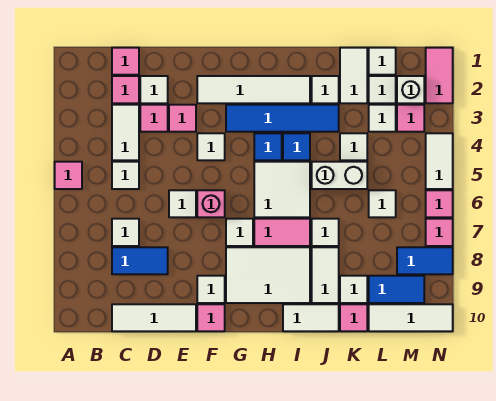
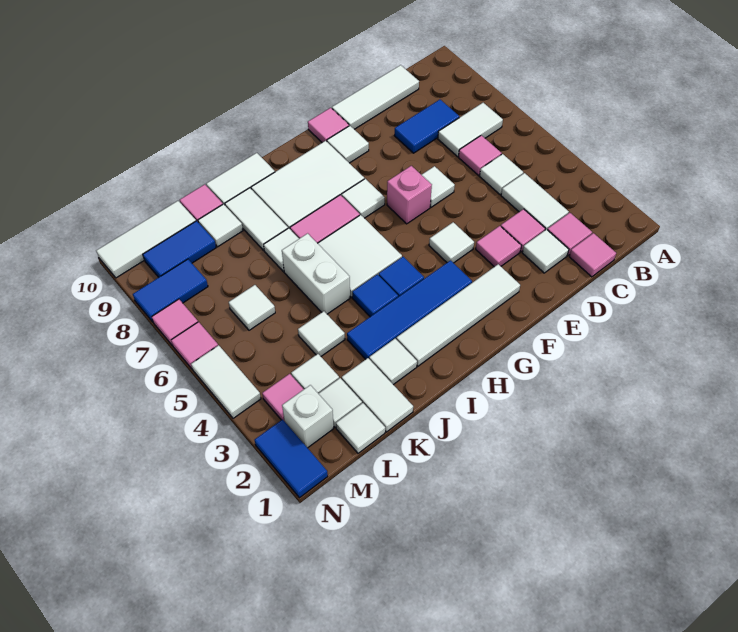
pink tile A5 level 1 -> pink tile C6 level 1
white tile C7 level 1 -> white tile B7:C7 level 1
white brick J5:K5 level 1 -> white brick J5:J6 level 1
pink tile N1:N2 level 1 -> blue tile N1:N2 level 1

